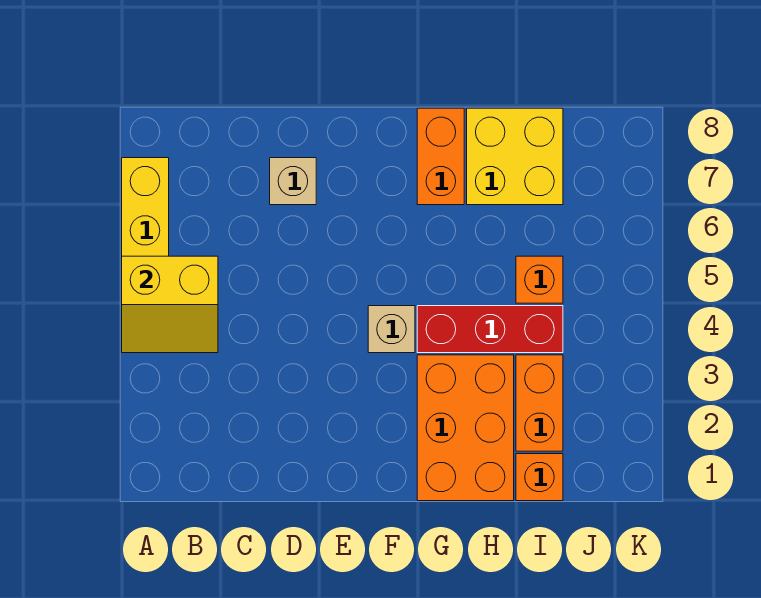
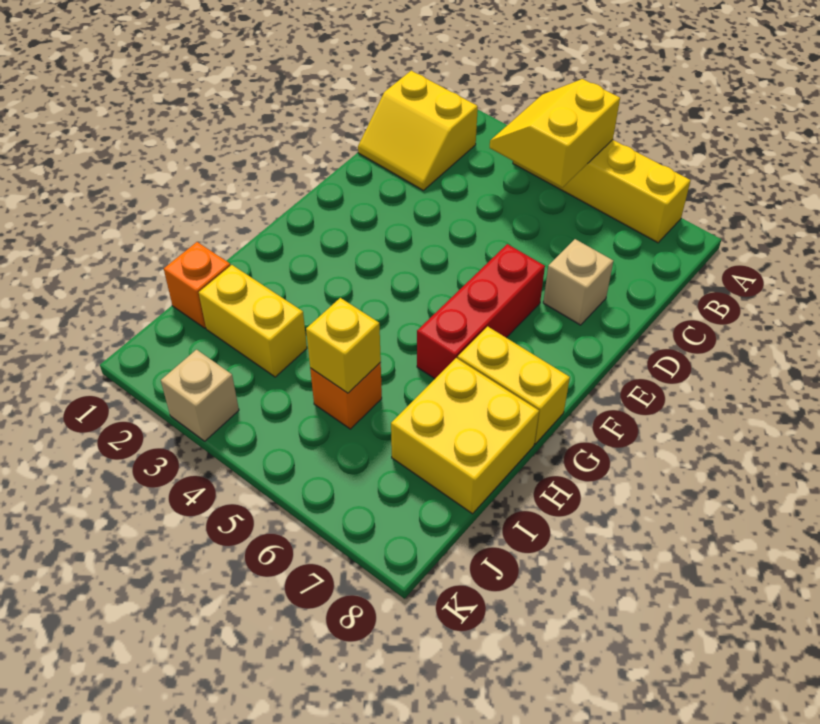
none -> yellow slope B1:C2 level 1 top B
tan brick F4 level 1 -> tan brick K3 level 1
orange brick G1:H3 level 1 -> none
red brick G4:I4 level 1 -> red brick E6:G6 level 1
orange brick G7:G8 level 1 -> yellow brick G7:G8 level 1
orange brick I2:I3 level 1 -> yellow brick I2:I3 level 1
none -> yellow brick I5 level 2

